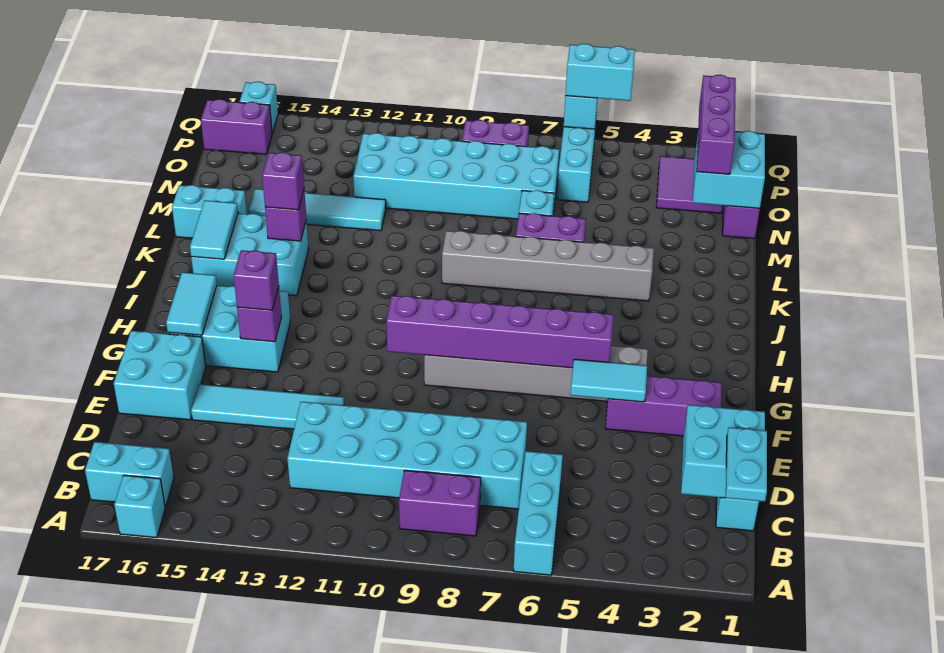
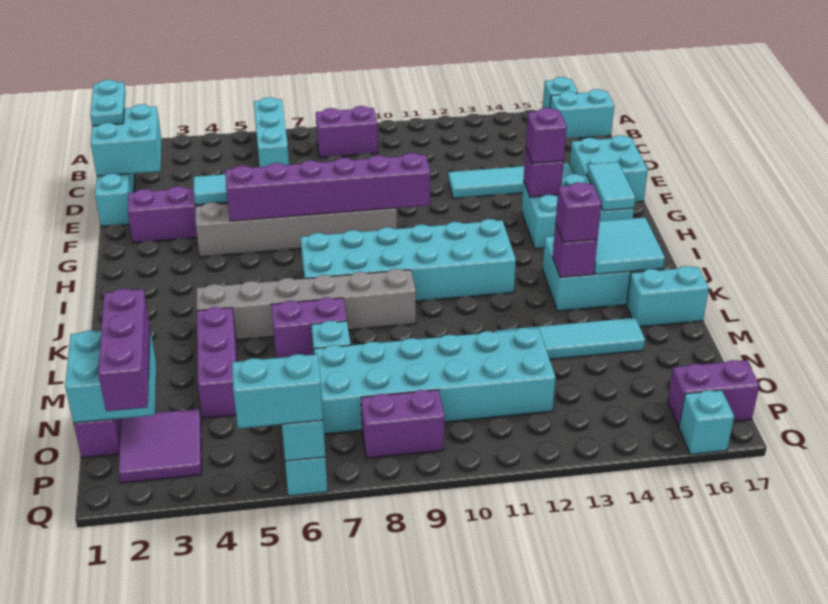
cyan brick C7:D12 level 1 -> cyan brick I7:J12 level 1
cyan tile J16:K16 level 2 -> cyan tile J15:K16 level 2
none -> purple brick L4:N4 level 1

